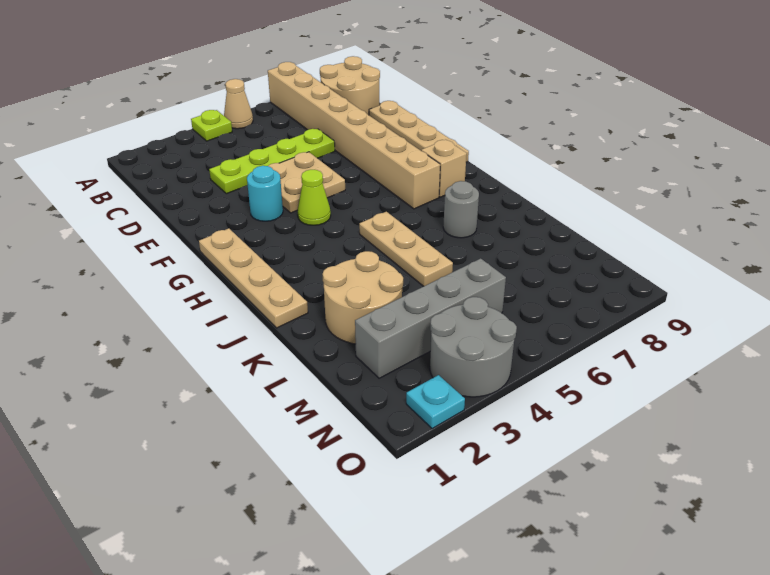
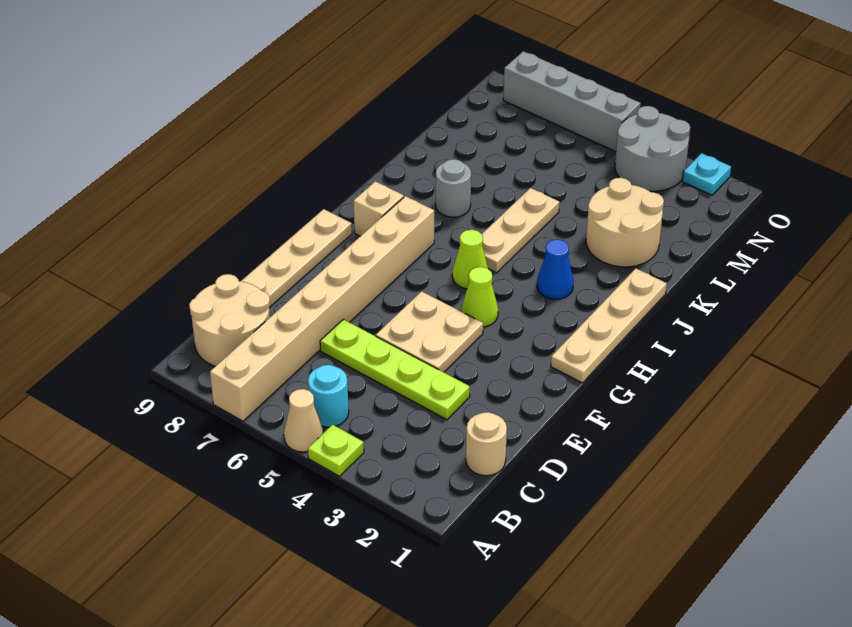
none -> tan round brick C1 level 1
cyan round brick F3 level 1 -> cyan round brick B5 level 1
none -> lime cone H5 level 1
none -> blue cone I3 level 1
grey brick M2:M5 level 1 -> grey brick O5:O8 level 1

